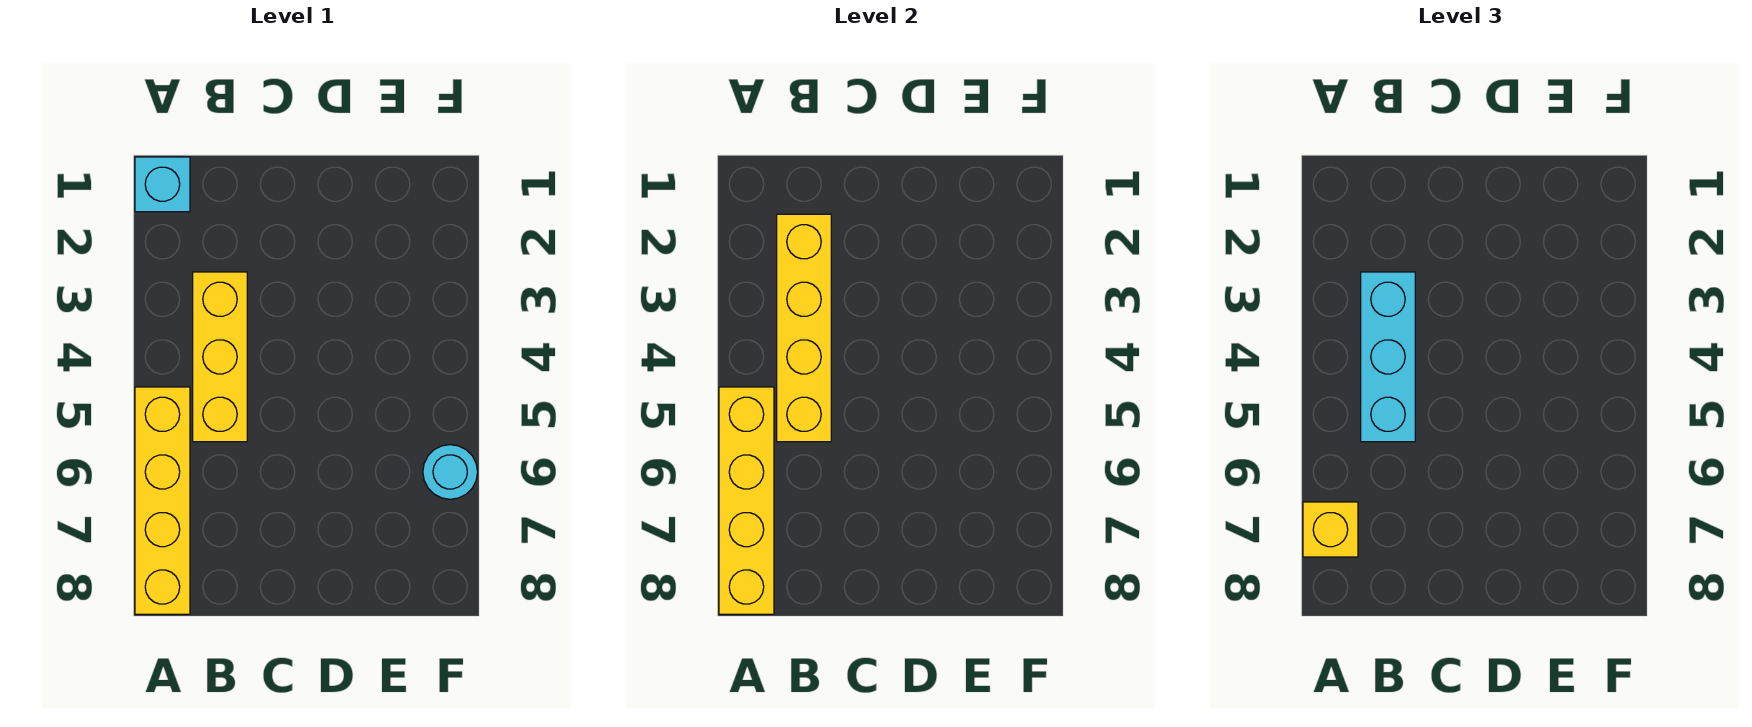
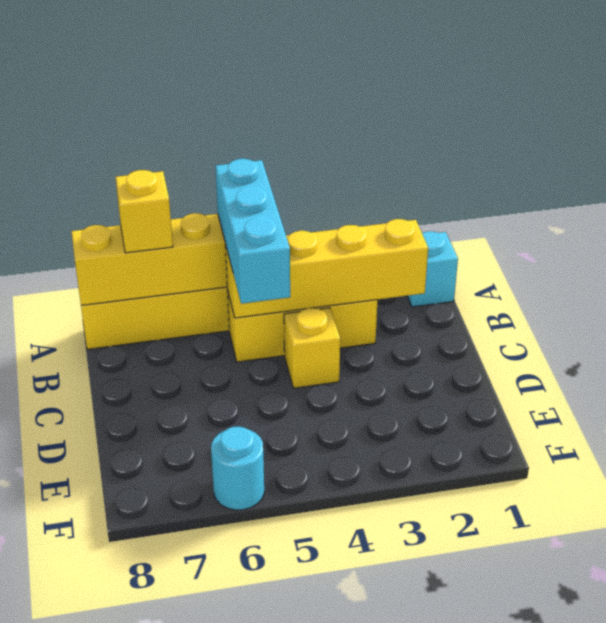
cyan brick B3:B5 level 3 -> cyan brick A5:C5 level 3
none -> yellow brick C4 level 1

